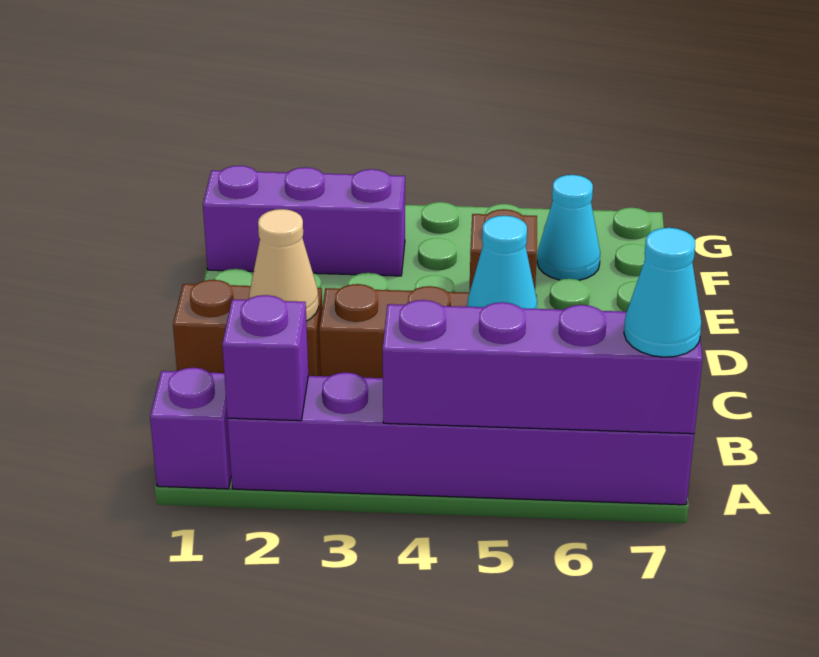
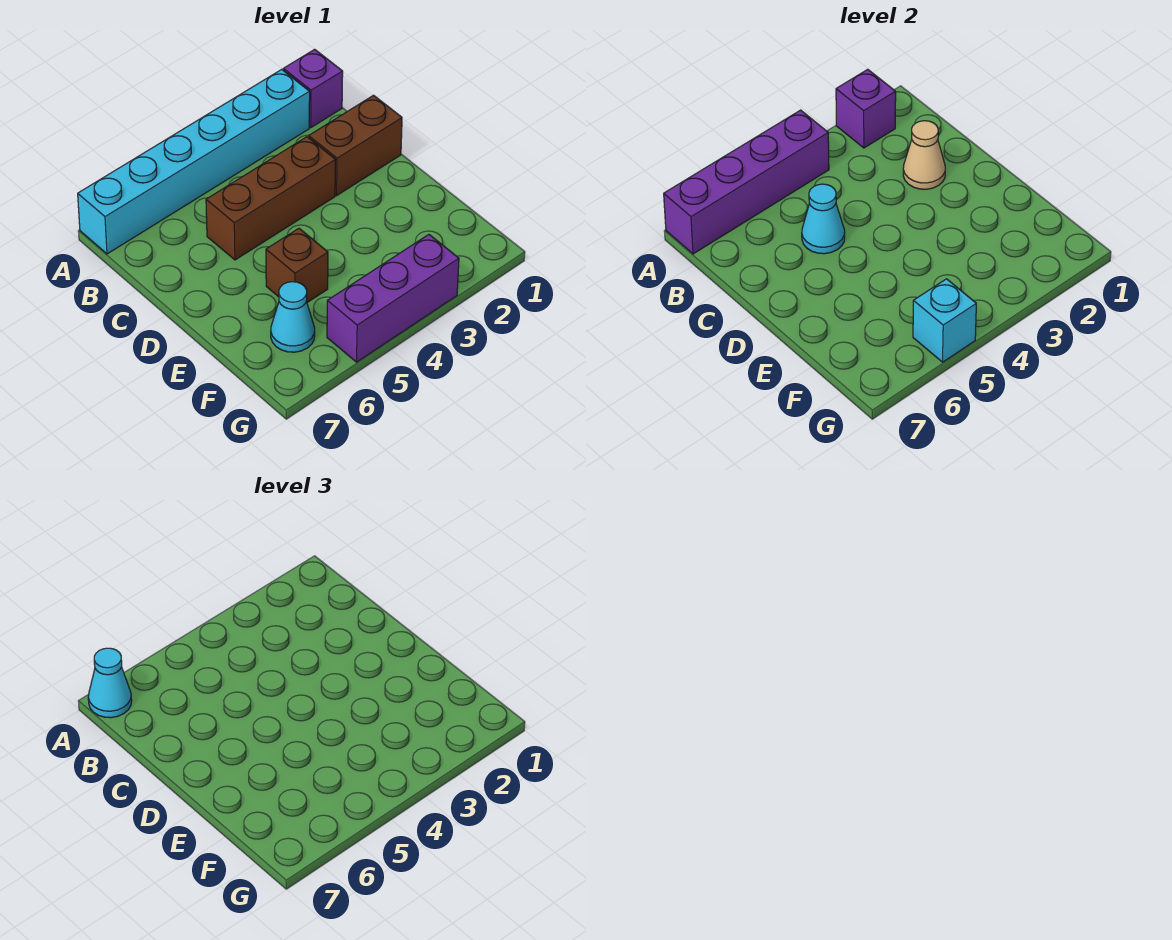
purple brick A2:A7 level 1 -> cyan brick A2:A7 level 1
purple brick F1:F3 level 1 -> purple brick G3:G5 level 1
none -> cyan brick G5 level 2

